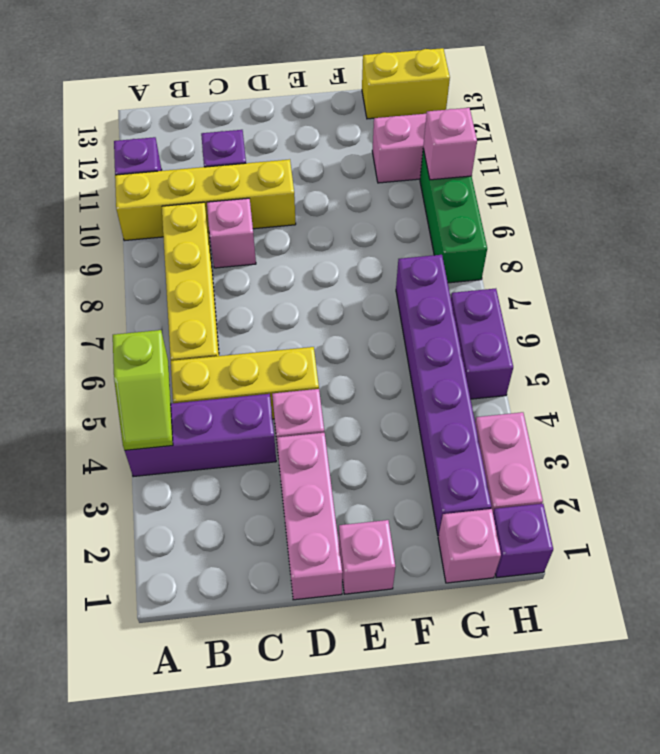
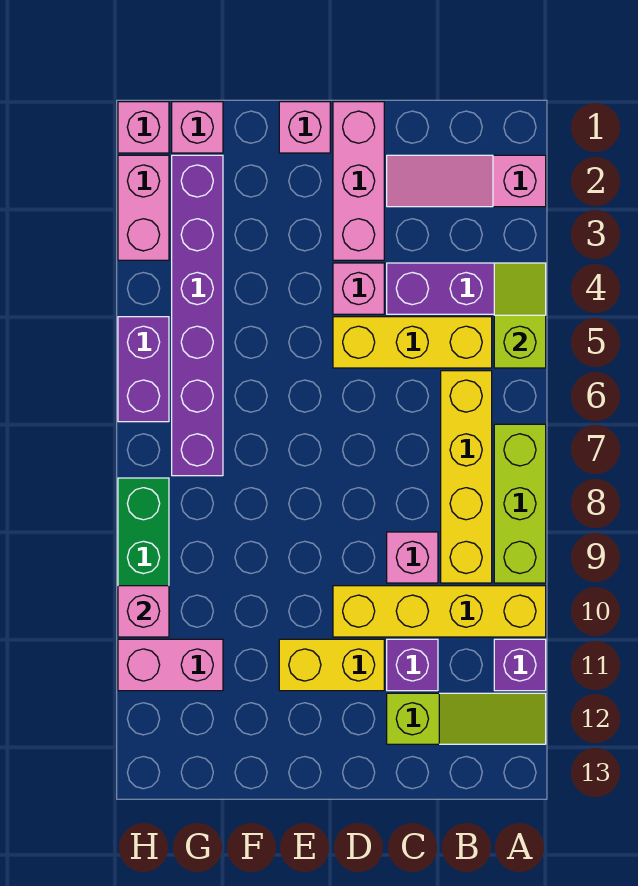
none -> pink slope A2:C2 level 1 top A
none -> lime brick A7:A9 level 1
none -> lime slope A12:C12 level 1 top C
yellow brick G13:H13 level 1 -> yellow brick D11:E11 level 1
purple brick H1 level 1 -> pink brick H1 level 1

